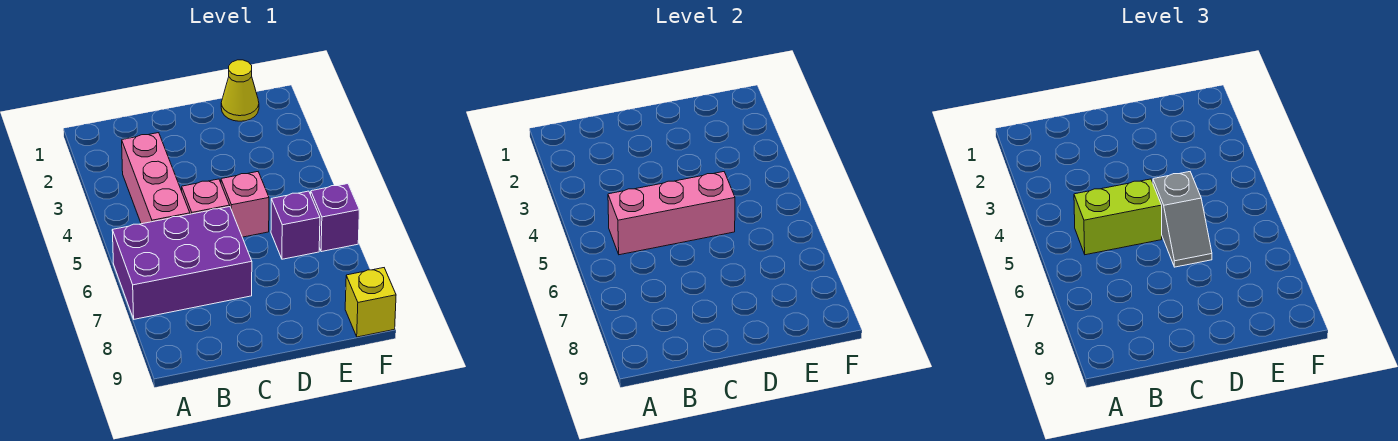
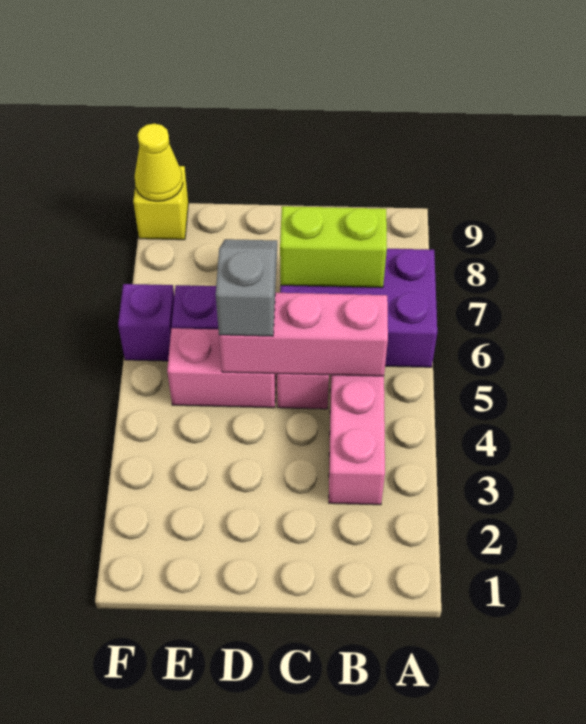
lime brick B5:C5 level 3 -> lime brick B7:C7 level 2
pink brick D5 level 1 -> pink brick D5:E5 level 1
yellow cone E1 level 1 -> yellow cone F9 level 2

